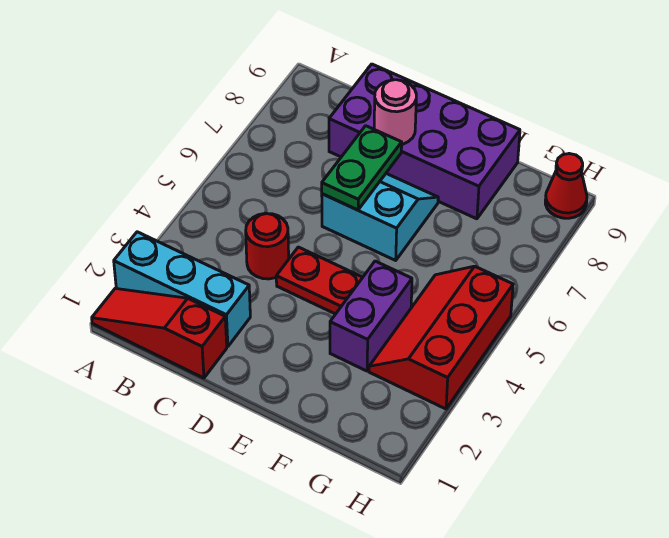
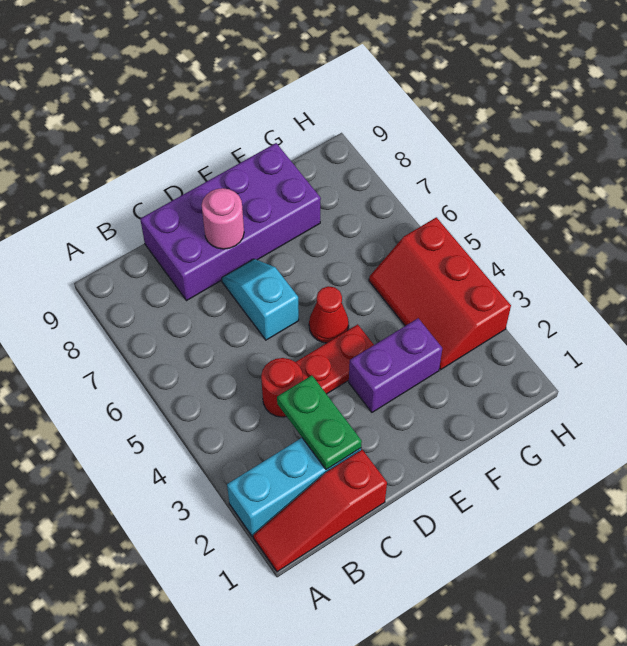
cyan slope D6:E7 level 1 top 6 -> cyan slope D6:D7 level 1 top 6
green plate D6:D7 level 2 -> green plate C2:C3 level 2
purple brick F3:F4 level 1 -> purple brick E3:F3 level 1
red cone H9 level 1 -> red cone E5 level 1

